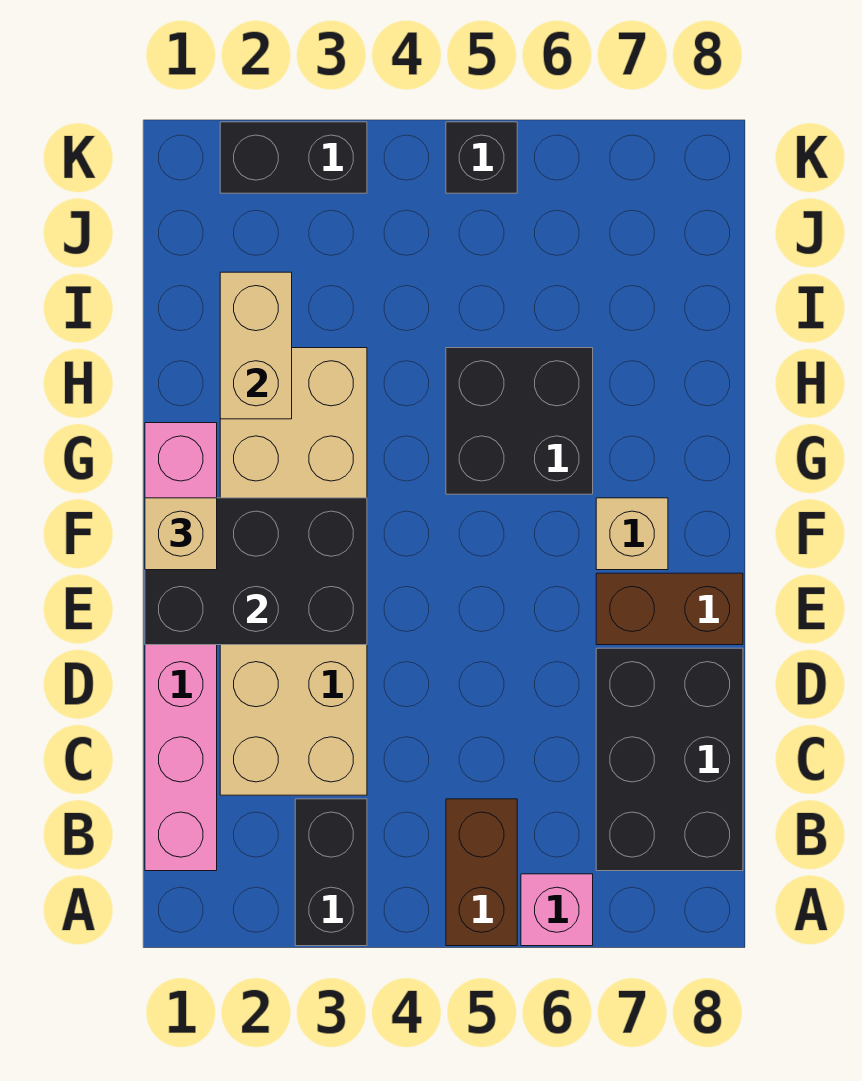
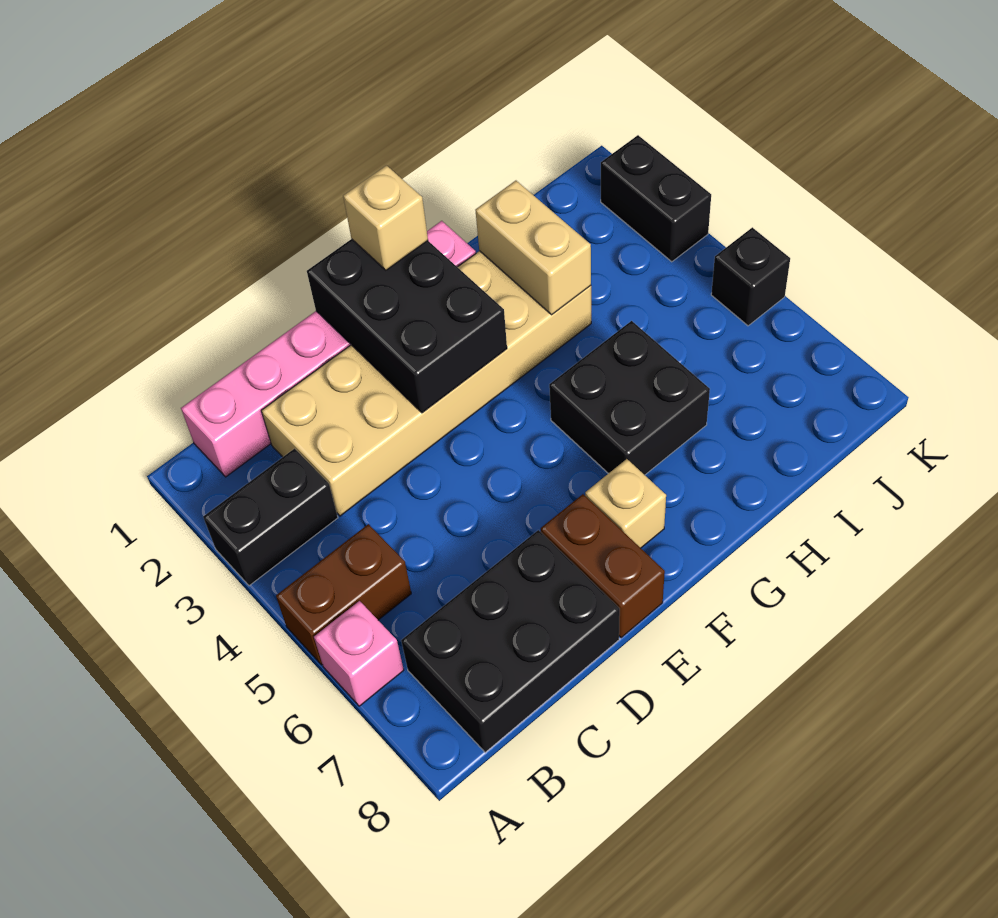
tan brick H2:I2 level 2 -> tan brick H2:H3 level 2

